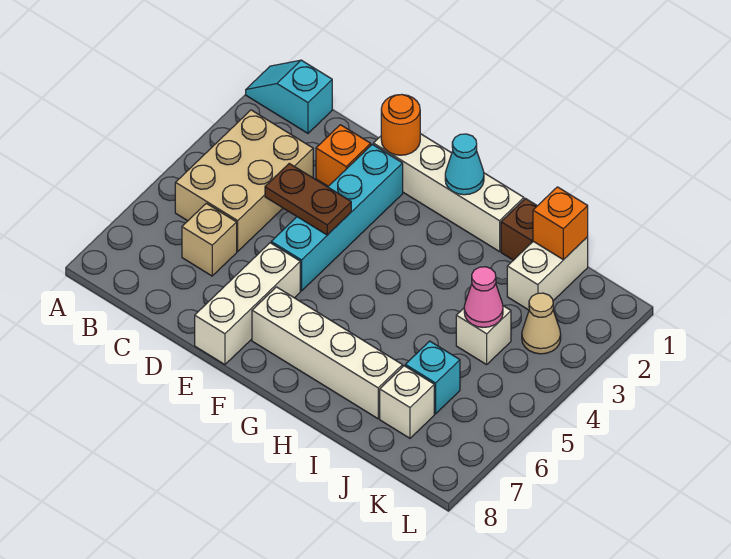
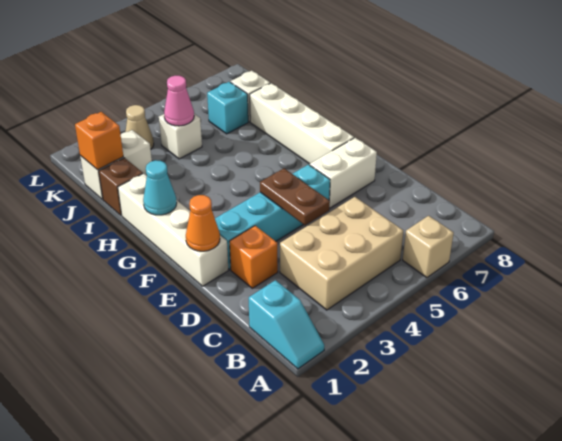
tan brick C6 level 1 -> tan brick A6 level 1
orange round brick E1 level 2 -> orange cone E1 level 2
white brick E6:E8 level 1 -> white brick E6:E7 level 1

